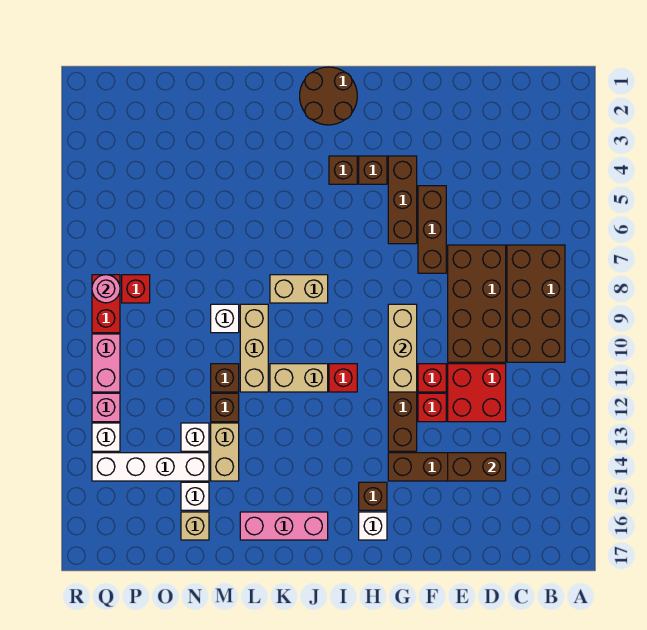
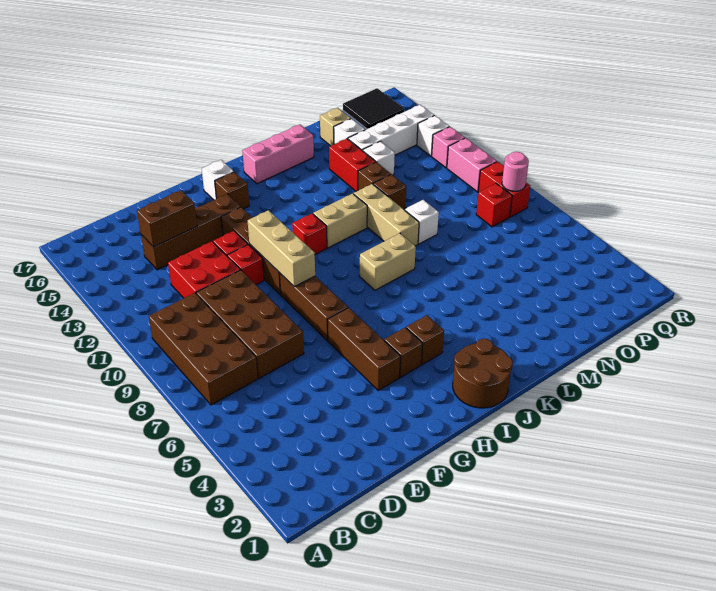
brown brick F5:F7 level 1 -> brown brick G7:G9 level 1
tan brick M13:M14 level 1 -> red brick M13:M14 level 1
none -> black tile P16:Q17 level 1

